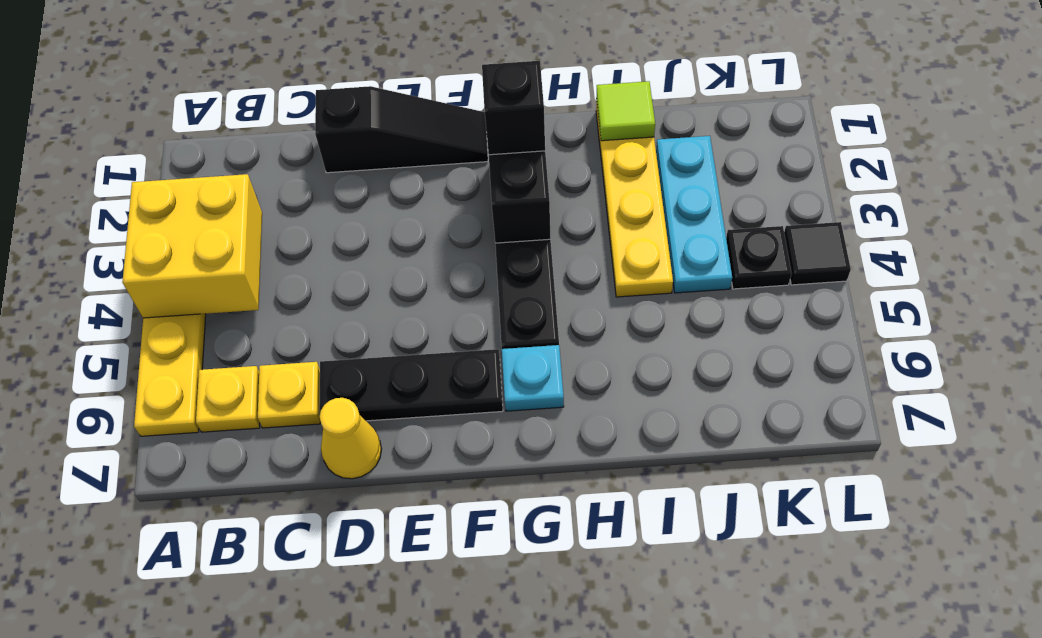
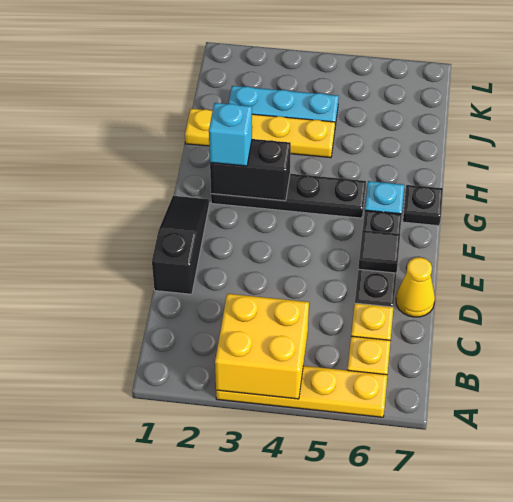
black brick G2 level 3 -> cyan brick G2 level 3
lime tile I1 level 2 -> none
black plate K4 level 1 -> black plate G7 level 1
black tile L4 level 1 -> black tile E6 level 2

